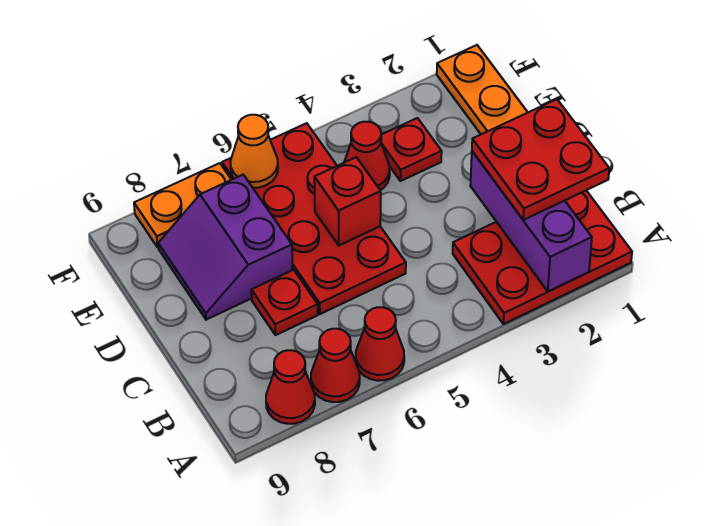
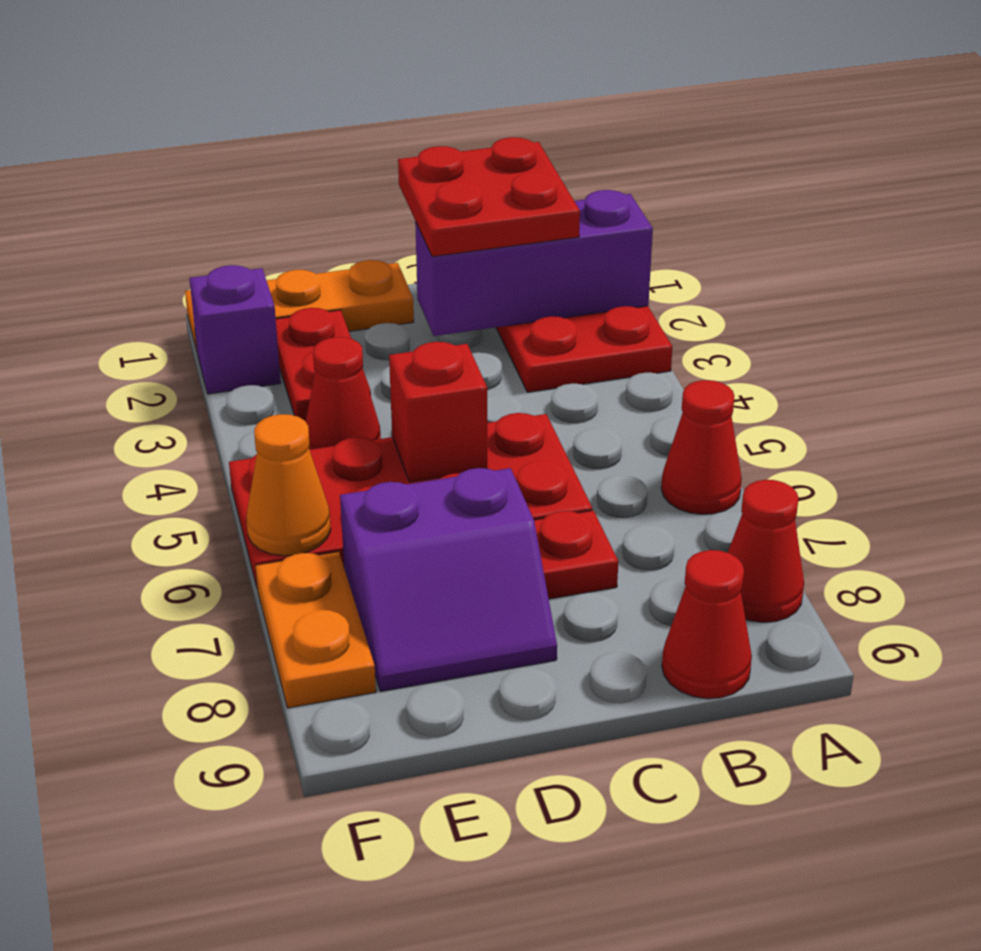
red cone A7 level 1 -> red cone B9 level 1
red plate E3 level 1 -> red plate E2:E3 level 1
none -> purple brick F2 level 1

